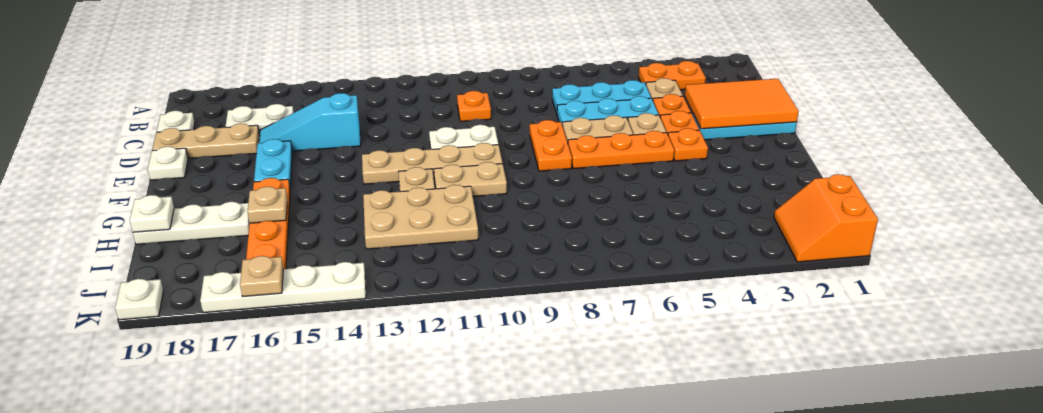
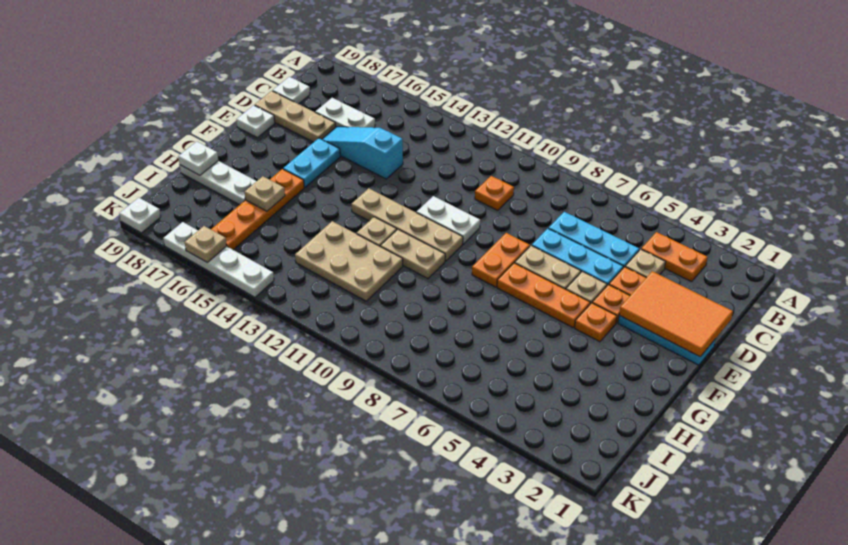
orange slope J1:K2 level 1 top 1 -> none

